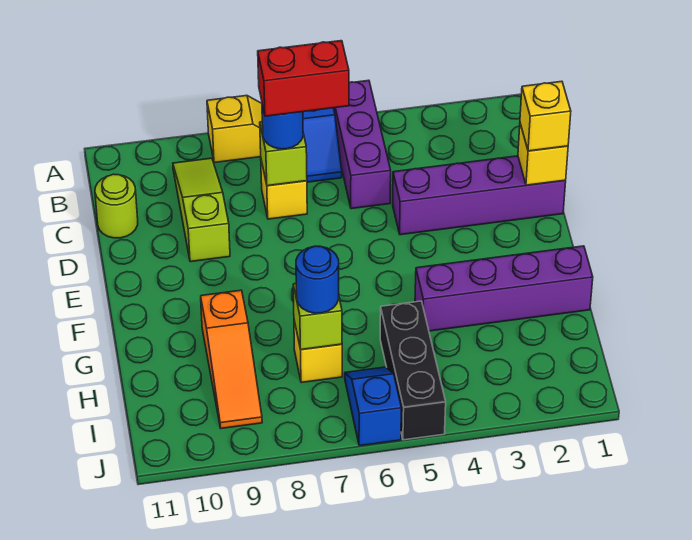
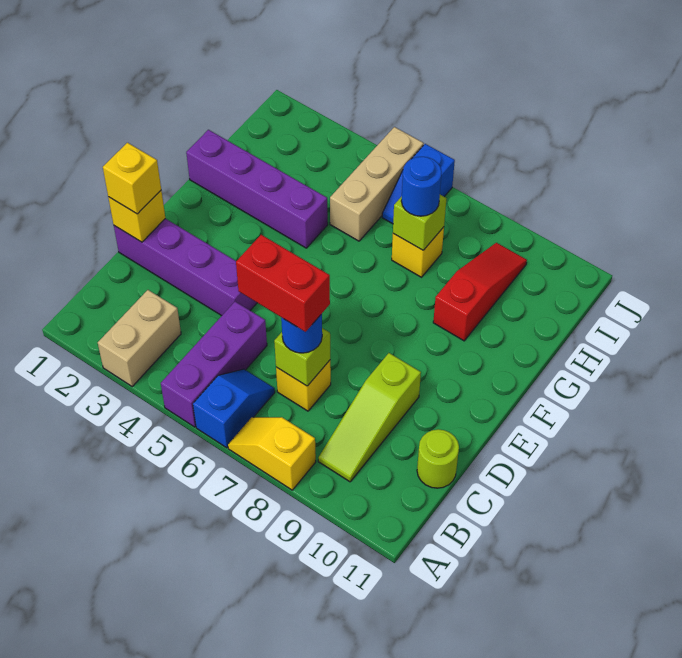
none -> tan brick A3:B3 level 1
orange slope G9:I9 level 1 top G -> red slope G9:I9 level 1 top G
black brick H5:J5 level 1 -> tan brick H5:J5 level 1

